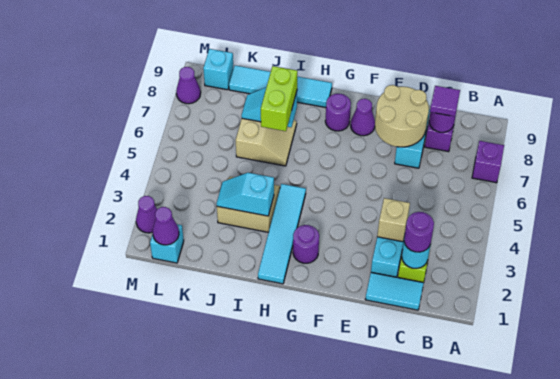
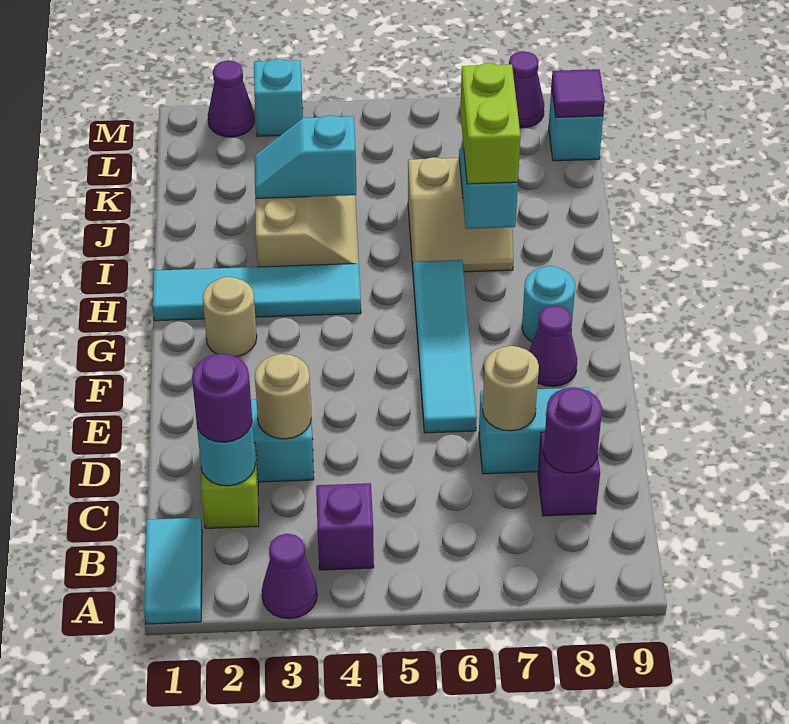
purple brick A7 level 1 -> purple brick B4 level 1
cyan tile C1:D1 level 1 -> cyan tile A1:B1 level 1
purple tile C8 level 3 -> purple tile L9 level 2
tan brick D3 level 2 -> tan round brick D3 level 2
tan round brick D7:E8 level 2 -> tan round brick D7 level 2
purple round brick G2 level 1 -> tan round brick G2 level 1
purple round brick G8 level 1 -> cyan round brick G8 level 1
cyan tile H9:K9 level 1 -> cyan tile E6:H6 level 1
cyan slope I3:J3 level 2 top I -> cyan slope J3:J4 level 2 top 4
lime brick I6:I7 level 3 -> lime brick I7:J7 level 3
cyan brick L1 level 1 -> cyan brick M3 level 1
purple cone L1 level 2 -> purple cone A3 level 1

